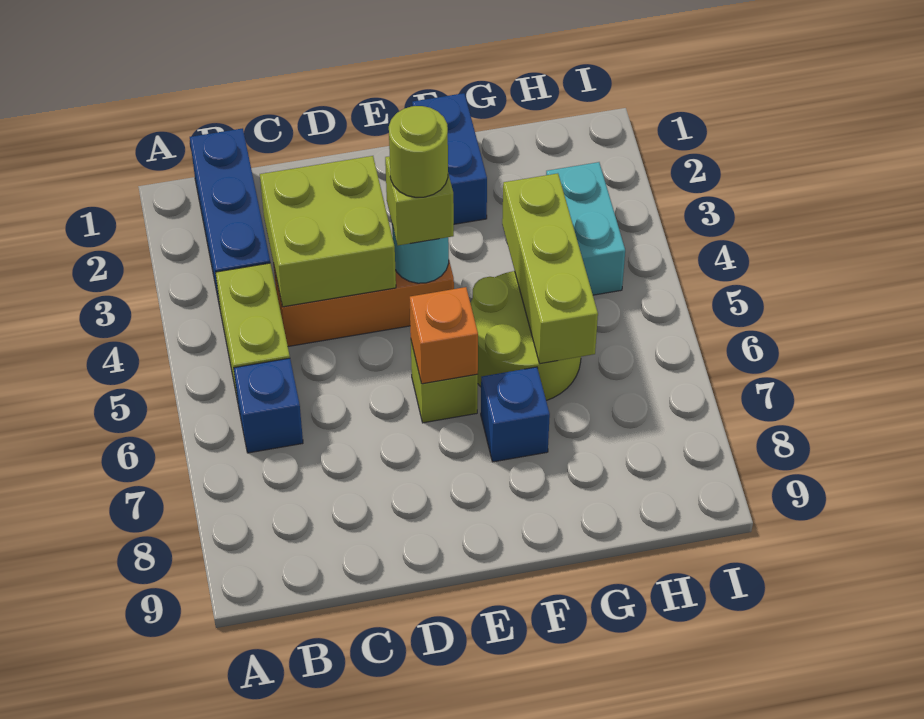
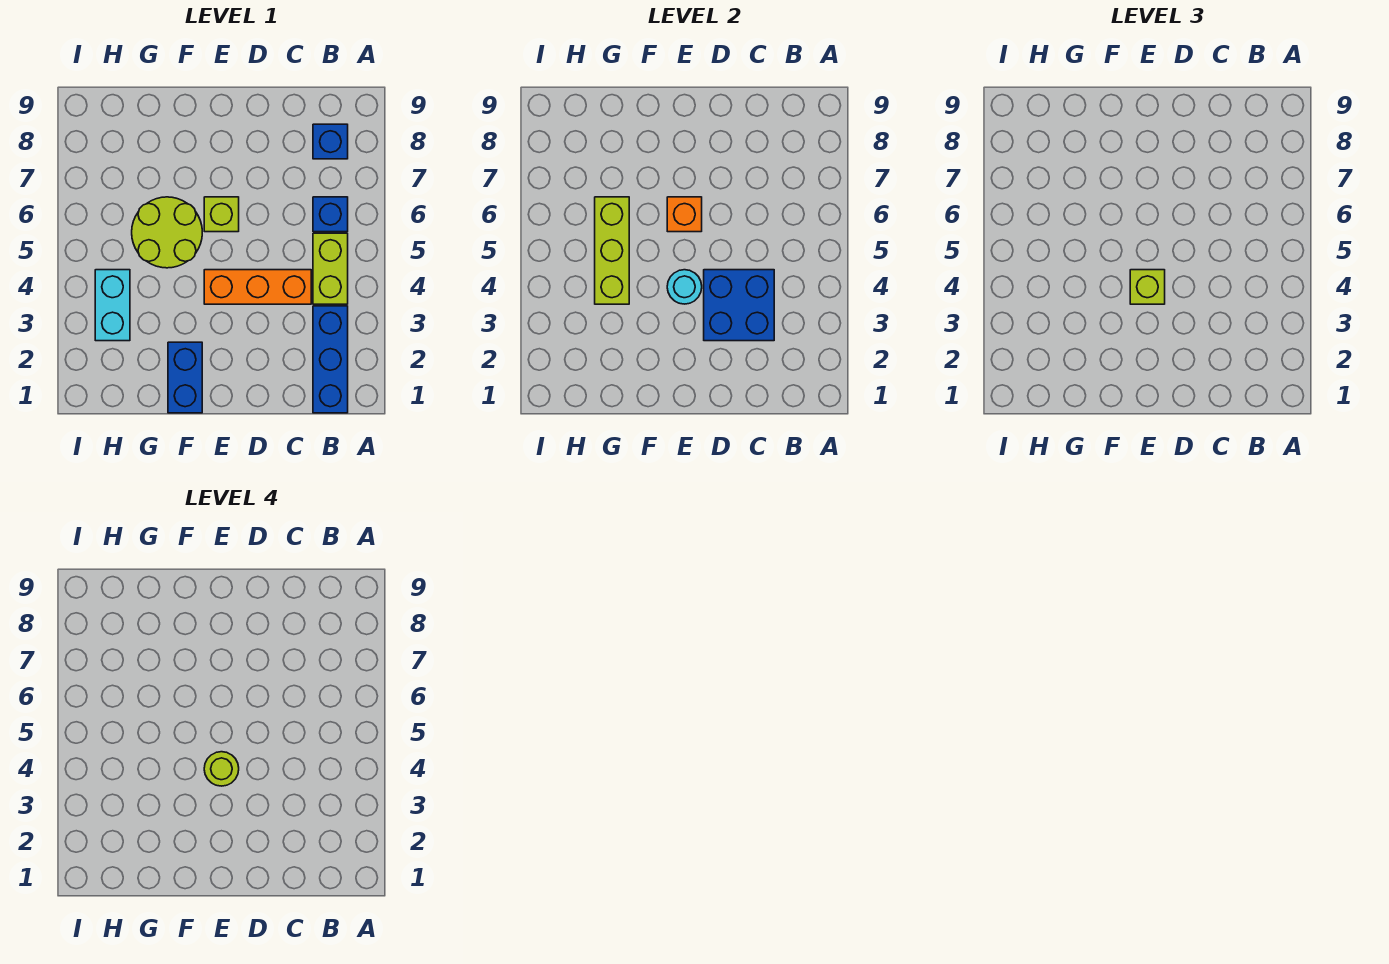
lime brick C3:D4 level 2 -> blue brick C3:D4 level 2
blue brick F7 level 1 -> blue brick B8 level 1

